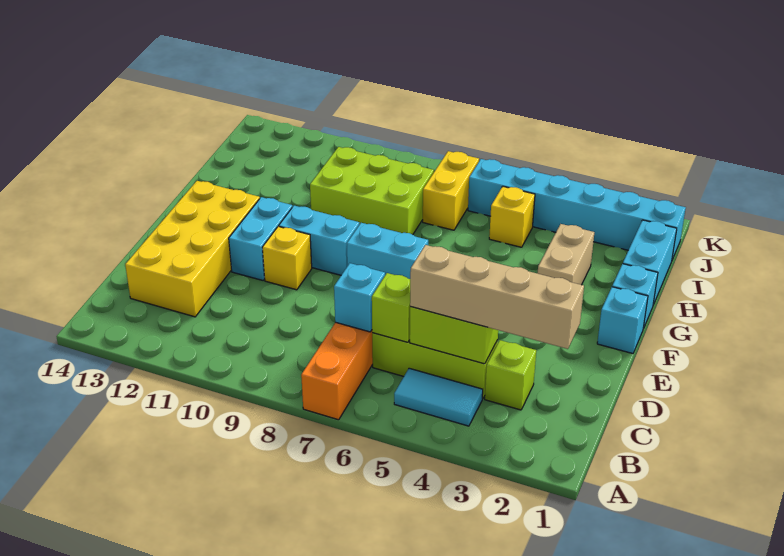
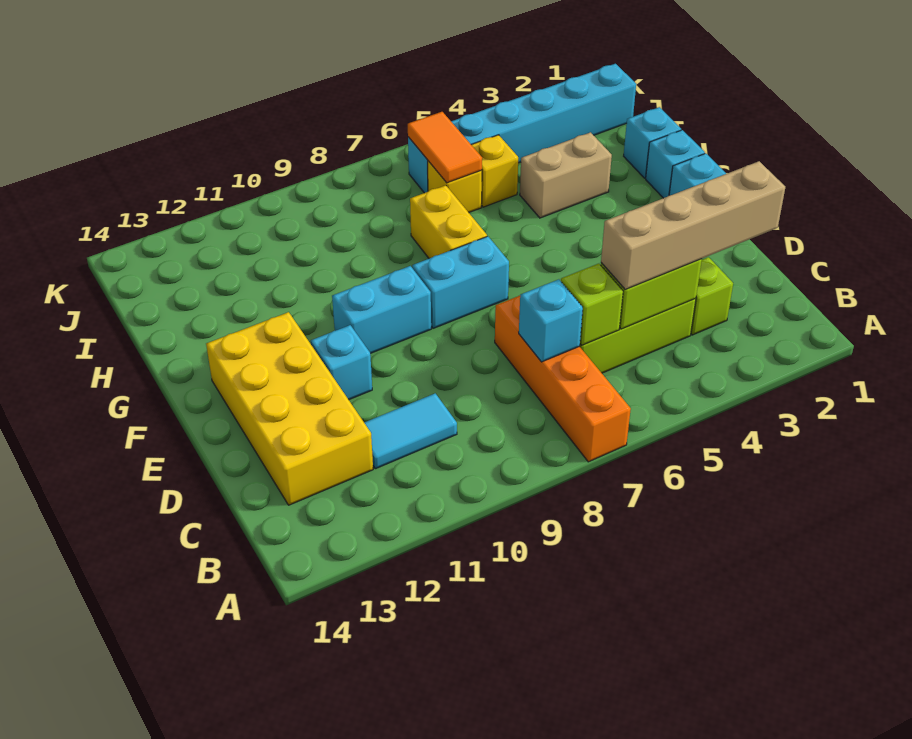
cyan tile B4:B5 level 1 -> cyan tile C10:C11 level 1
yellow brick E10 level 1 -> yellow brick I6 level 1
cyan brick E11:F11 level 1 -> cyan brick E11 level 1
tan brick G3:H3 level 1 -> tan brick H3:H4 level 1
cyan brick H1:I1 level 1 -> cyan brick H1 level 1
lime brick H8:I10 level 1 -> none
none -> orange tile I6:J6 level 2
yellow brick I7:J7 level 1 -> yellow brick G7:H7 level 1

